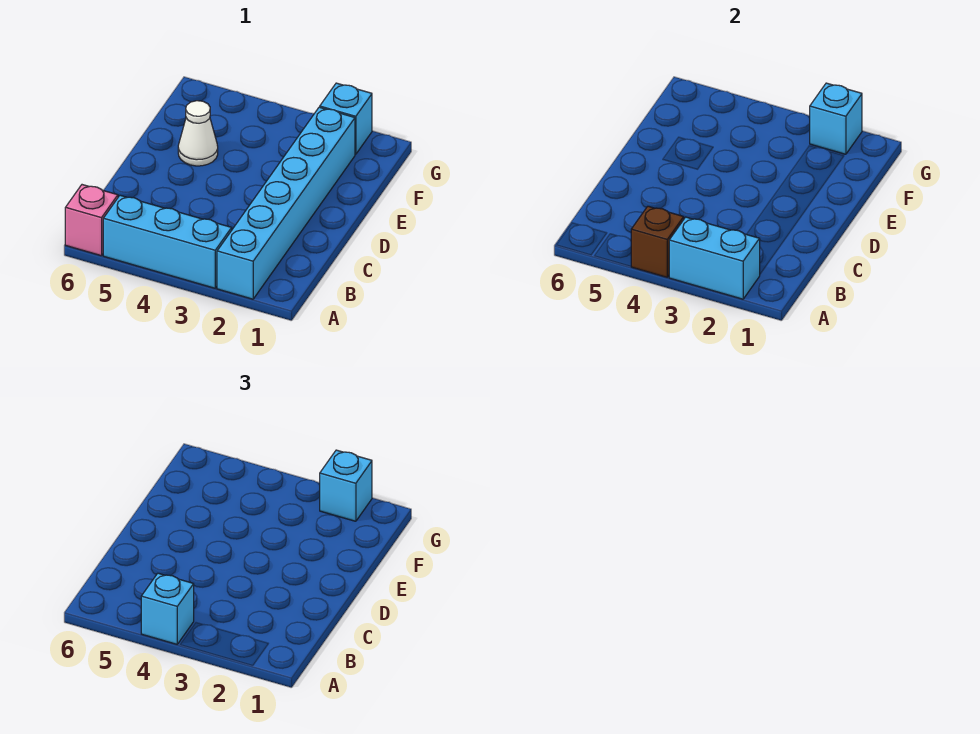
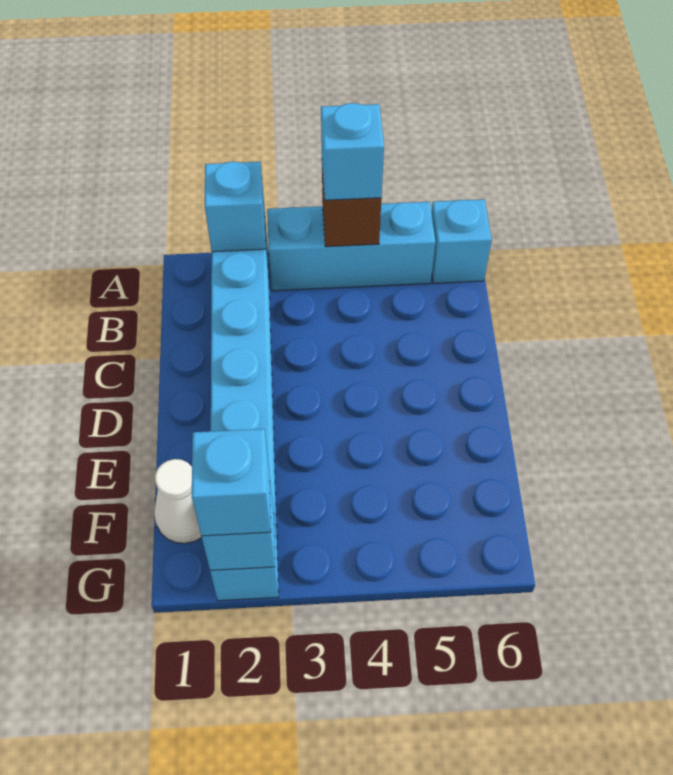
cyan brick A2:A3 level 2 -> cyan brick A2 level 2
pink brick A6 level 1 -> cyan brick A6 level 1
white cone E5 level 1 -> white cone F1 level 1

